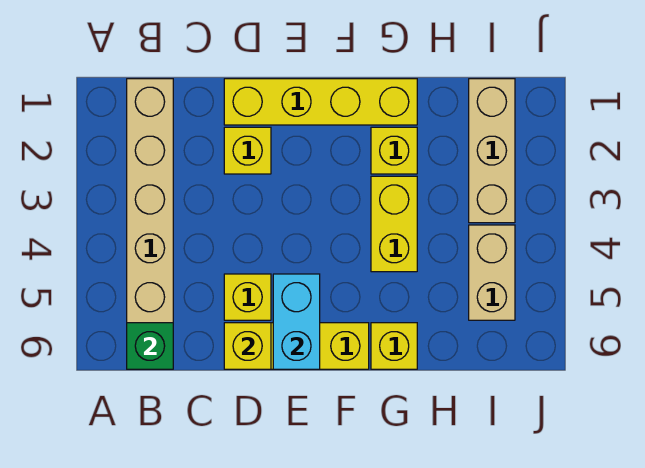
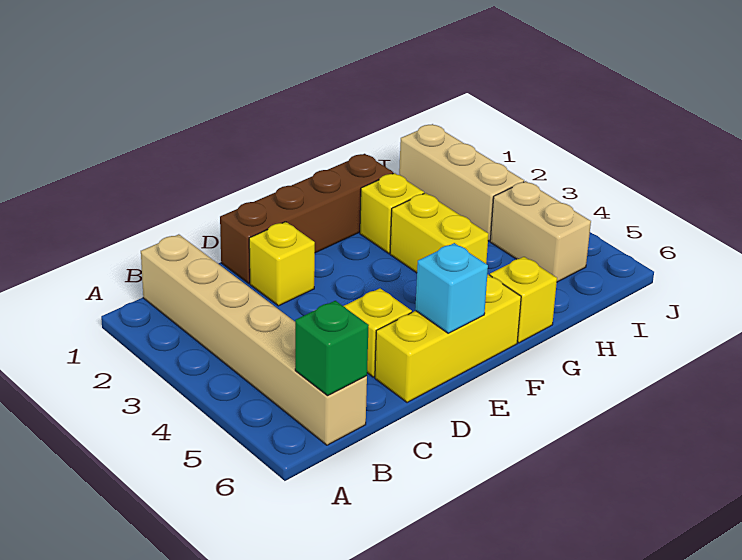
yellow brick D1:G1 level 1 -> brown brick D1:G1 level 1
yellow brick D6 level 2 -> none
cyan brick E5:E6 level 2 -> cyan brick E6 level 2

